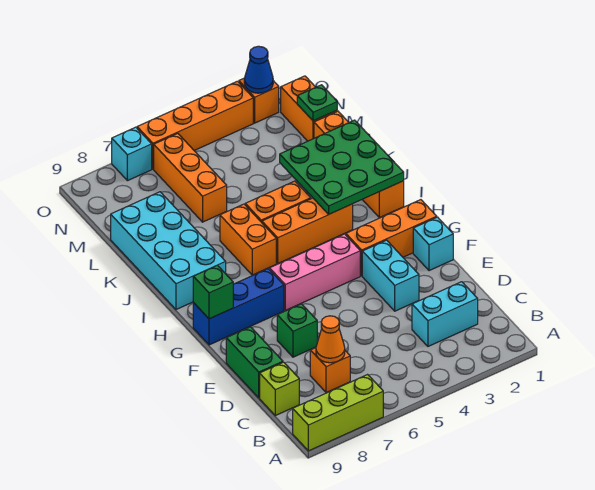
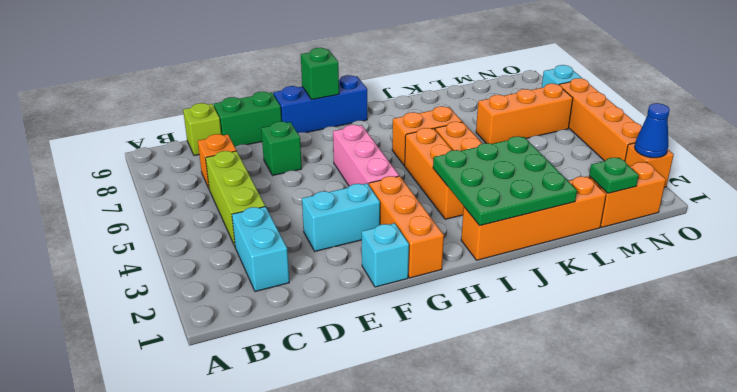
lime brick A7:A9 level 1 -> lime brick C4:C6 level 1
orange cone C7 level 2 -> none
blue brick G7:G9 level 1 -> blue brick F9:H9 level 1
cyan brick I8:L9 level 1 -> none

